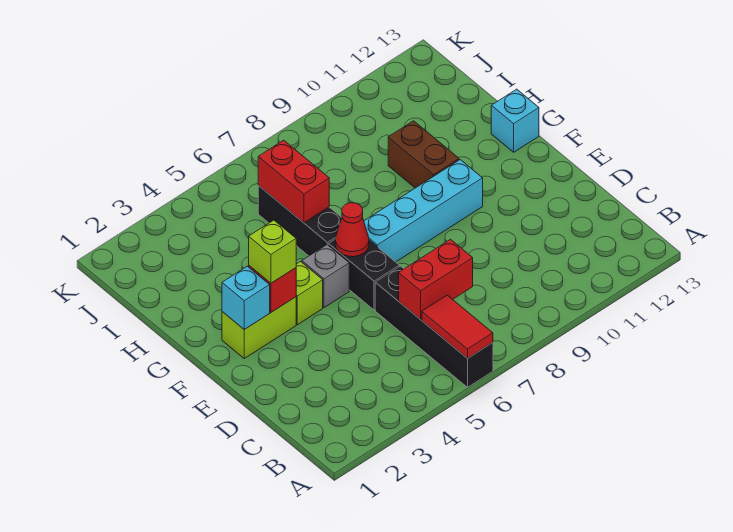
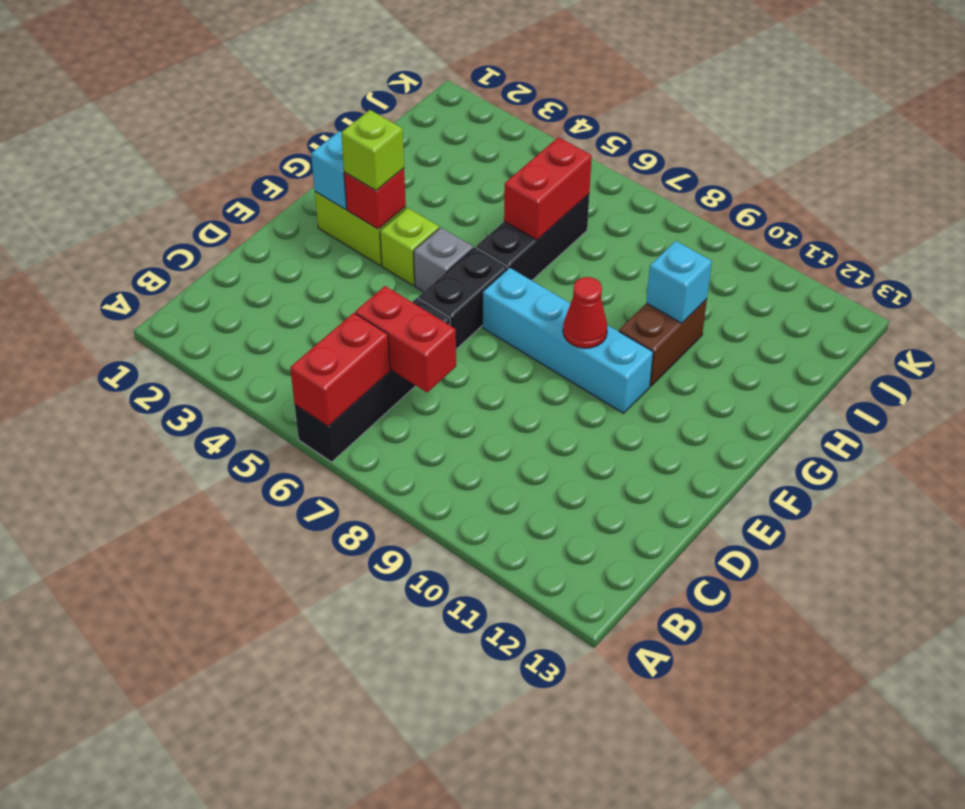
red tile A6:B6 level 2 -> red brick A6:B6 level 2
red cone F6 level 2 -> red cone F9 level 2
cyan brick G13 level 1 -> cyan brick H10 level 2

